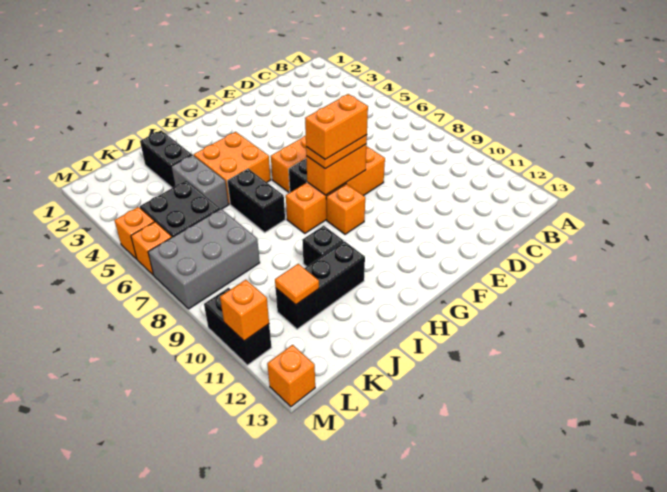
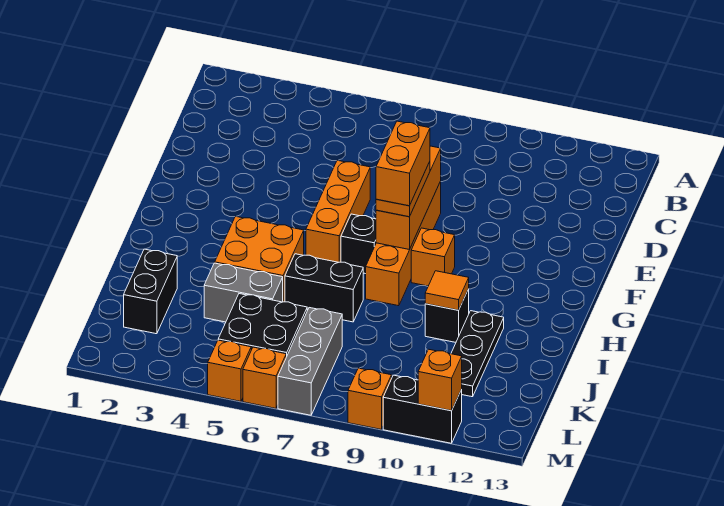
orange brick F8:G8 level 2 -> orange brick E8:G8 level 2
black brick I11:K11 level 1 -> black plate I11:K11 level 1
black brick J2:J3 level 1 -> black brick J2:K2 level 1
grey brick K7:M8 level 1 -> grey brick K7:M7 level 1
orange tile K11 level 2 -> orange tile I10 level 2
orange brick M13 level 1 -> orange brick M9 level 1

